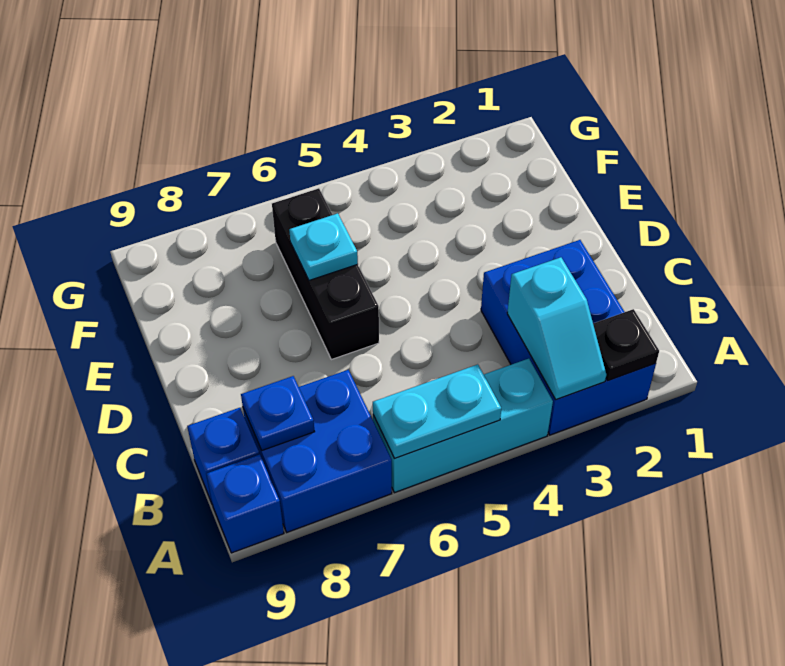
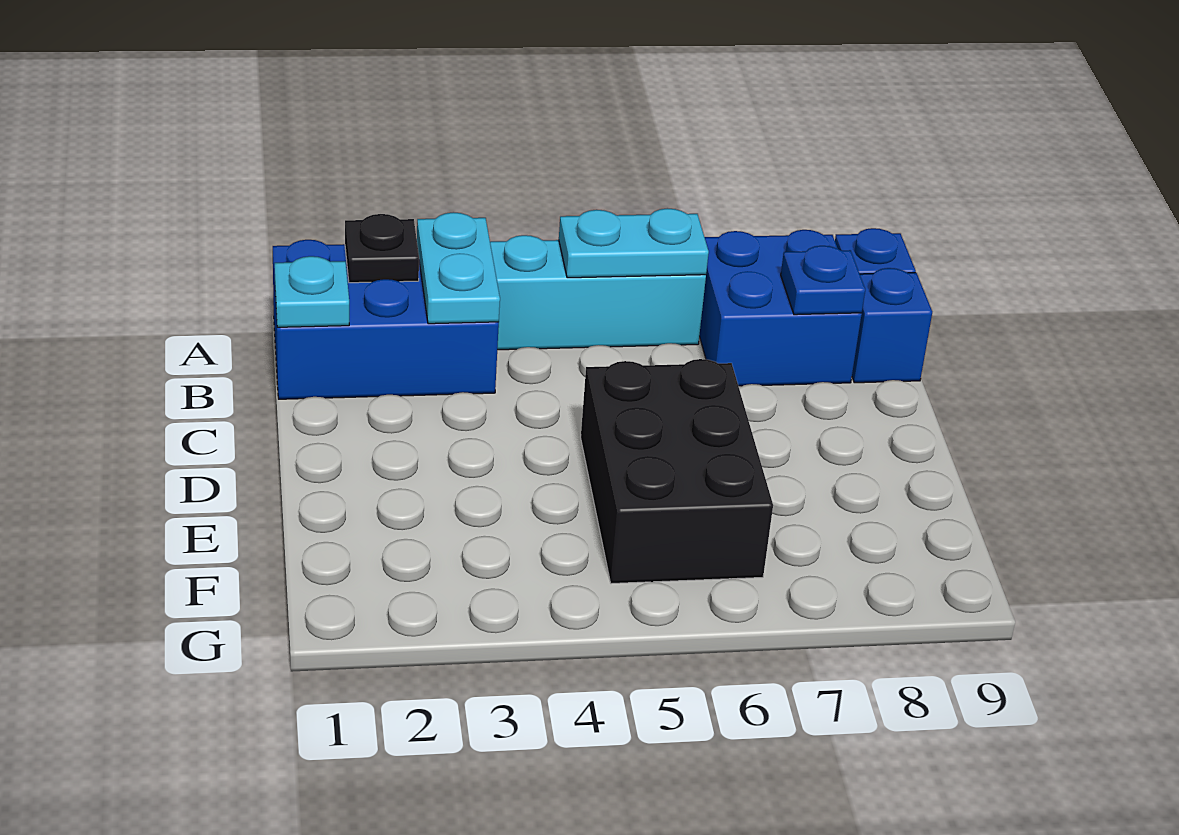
blue brick A2:C3 level 1 -> blue brick A1:B3 level 1
cyan slope A3:B3 level 2 top B -> cyan plate A3:B3 level 2
black brick D6:F6 level 1 -> black brick D5:F6 level 1
cyan plate E6 level 2 -> cyan plate B1 level 2

